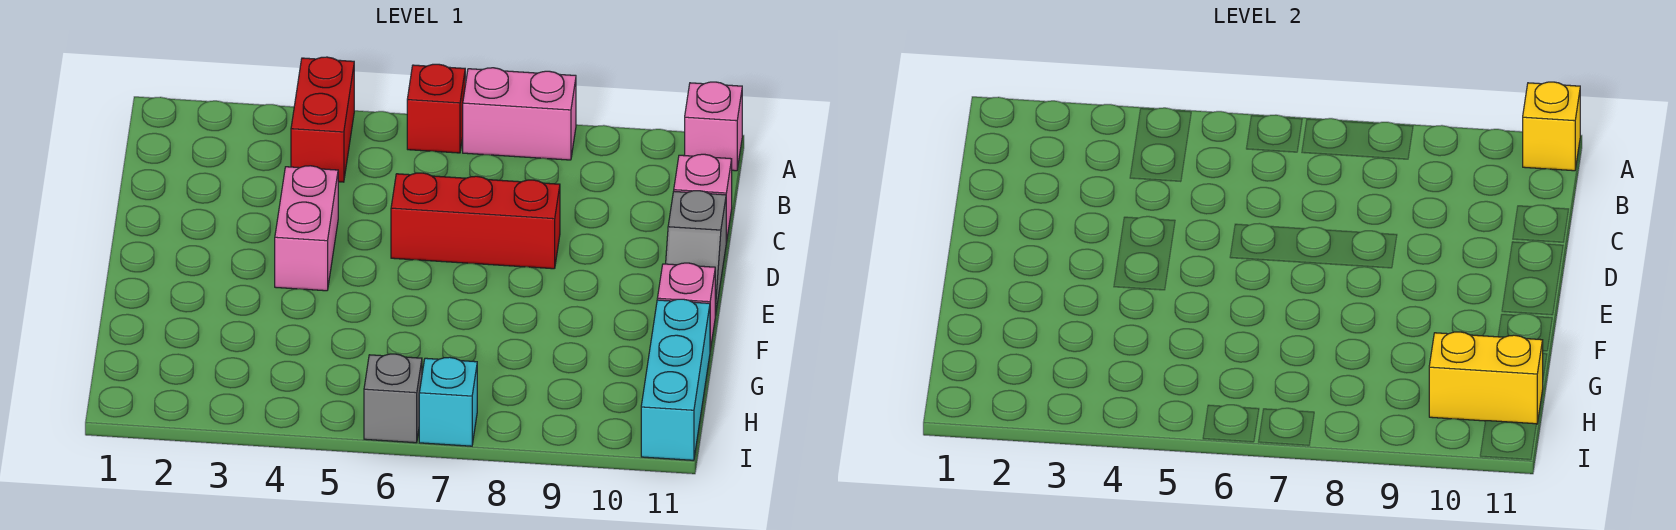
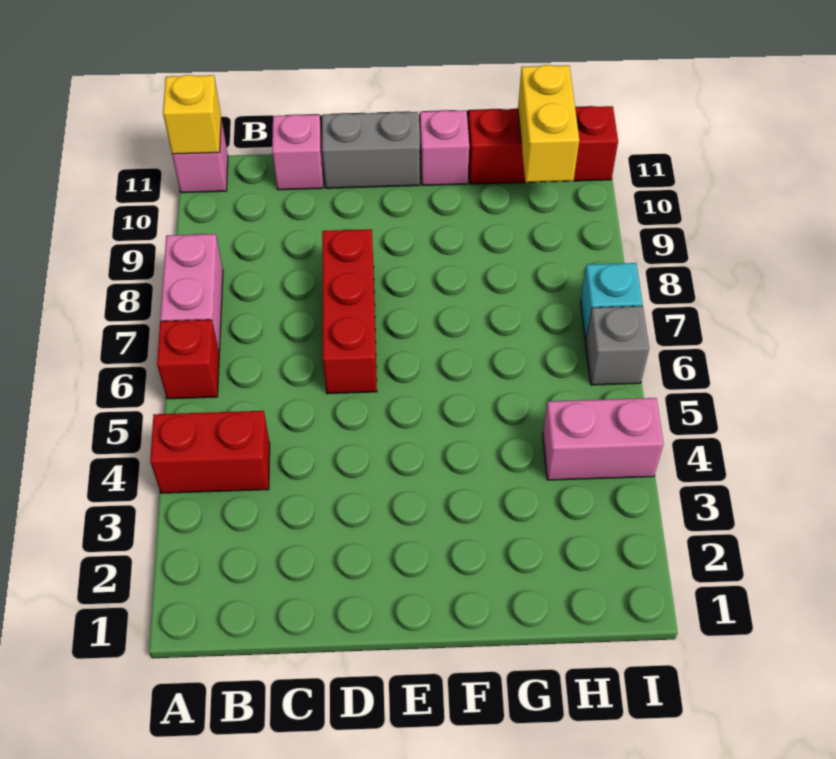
pink brick D4:E4 level 1 -> pink brick H4:I4 level 1
grey slope D11:E11 level 1 top D -> grey brick D11:E11 level 1
cyan brick G11:I11 level 1 -> red brick G11:I11 level 1

